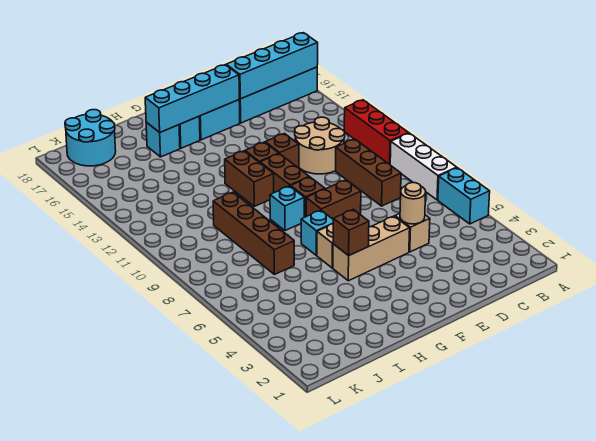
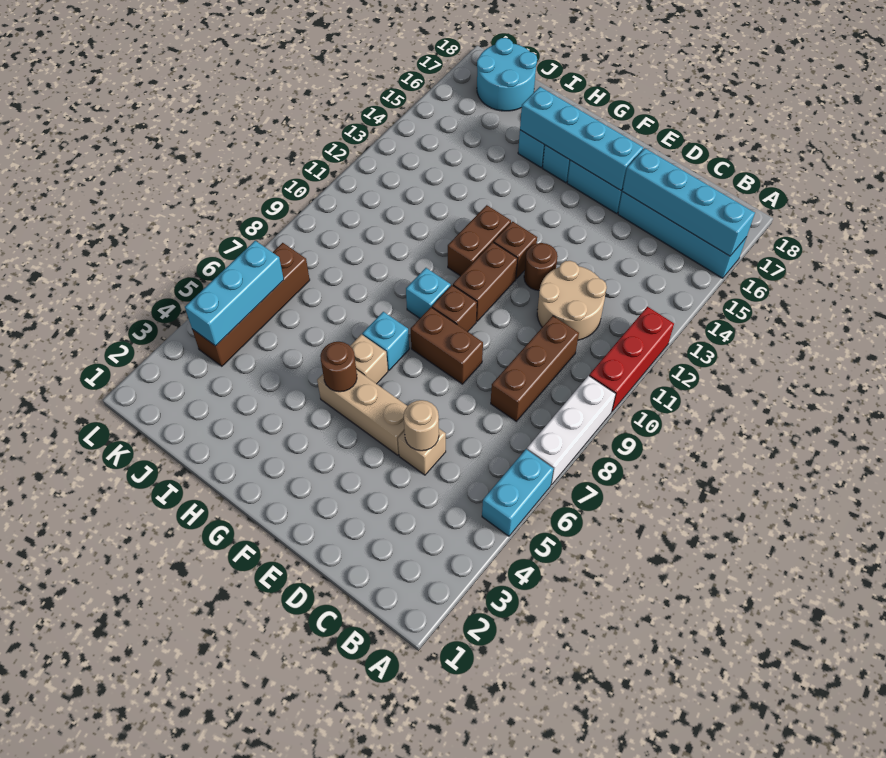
brown brick E12 level 1 -> brown round brick E12 level 1
brown brick G5 level 2 -> brown round brick G5 level 2
brown brick I7:I10 level 1 -> brown brick K4:K7 level 1
none -> cyan brick K4:K6 level 2

